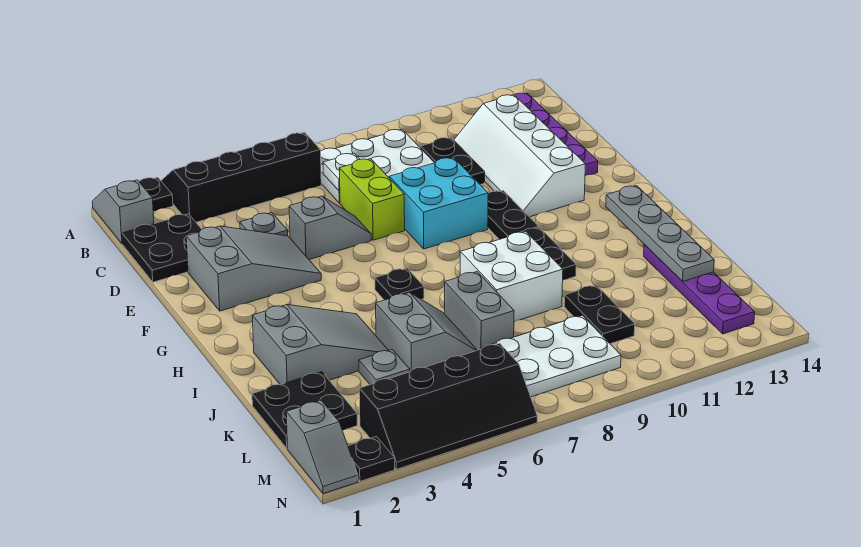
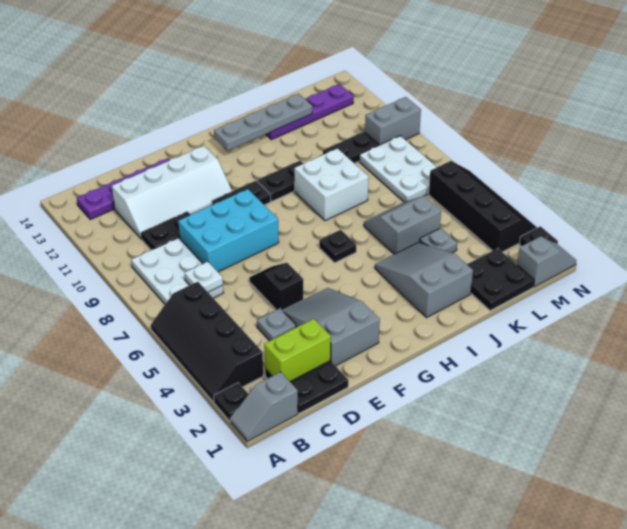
lime brick D7:E7 level 1 -> lime brick C2:D2 level 2
grey slope E5:E6 level 1 top 5 -> black slope E5:E6 level 1 top 5
cyan brick E8:F9 level 1 -> cyan brick D8:F9 level 1
grey brick J7:K7 level 1 -> grey brick M10:N10 level 1

